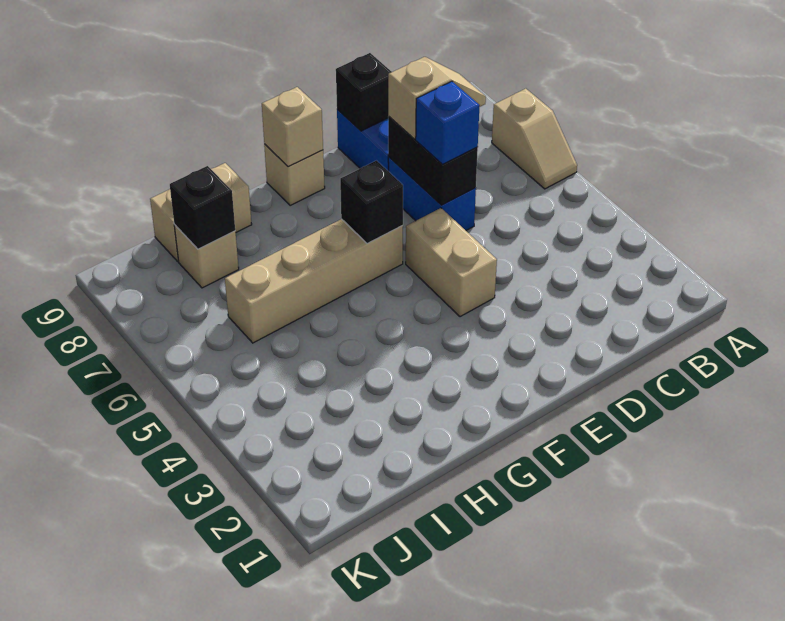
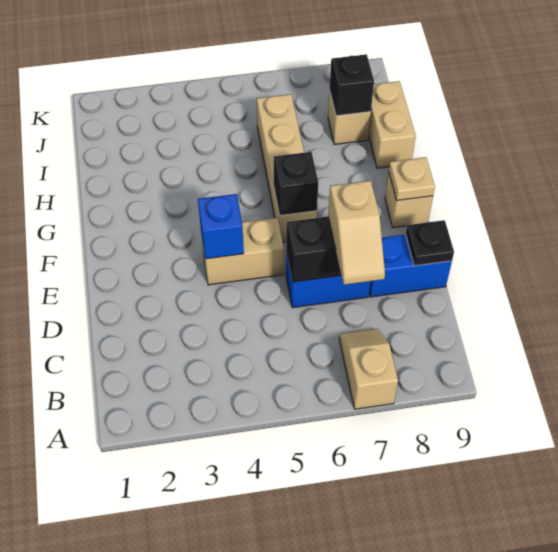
tan slope A6:A7 level 1 top 7 -> tan slope A7:B7 level 1 top A
blue brick D6 level 3 -> blue brick E4 level 2
black brick D9 level 2 -> black plate D9 level 2
tan brick F9 level 2 -> tan plate F9 level 2

